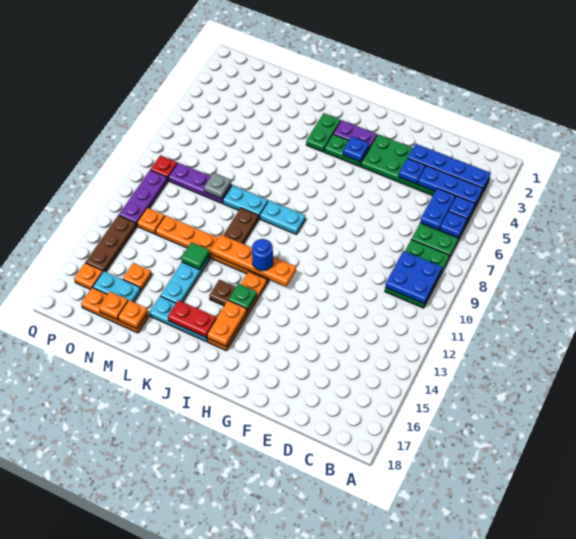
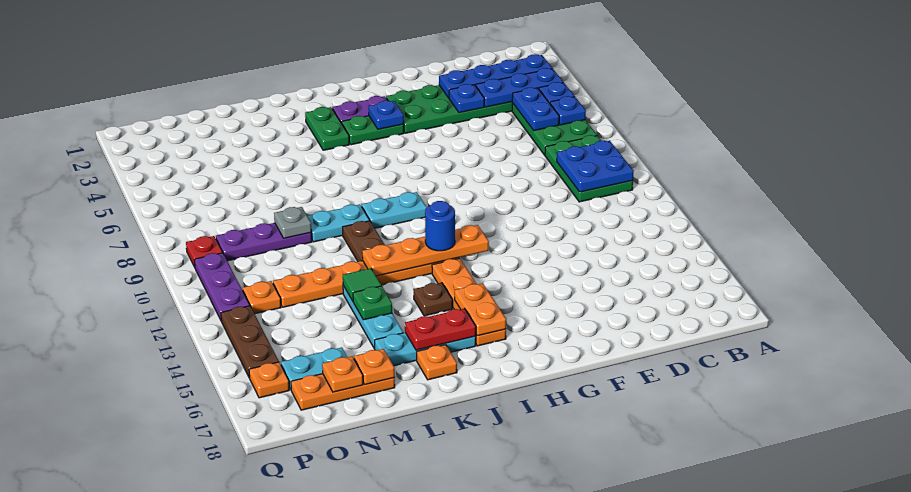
green plate I14 level 2 -> green plate L14 level 2
orange plate N15 level 1 -> orange plate K17 level 1

